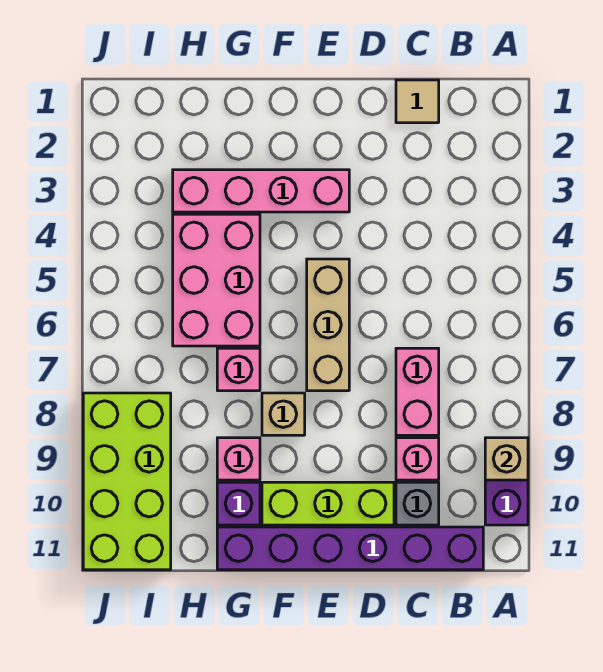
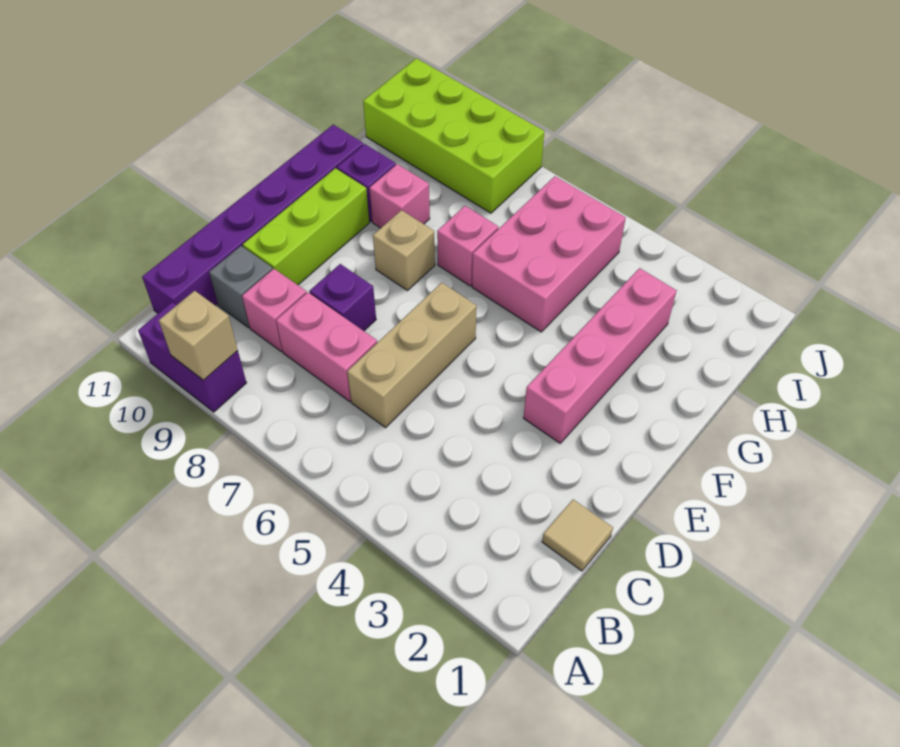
none -> purple brick D8 level 1
tan brick E5:E7 level 1 -> tan brick C6:E6 level 1
pink brick G4:H6 level 1 -> pink brick G5:I6 level 1

